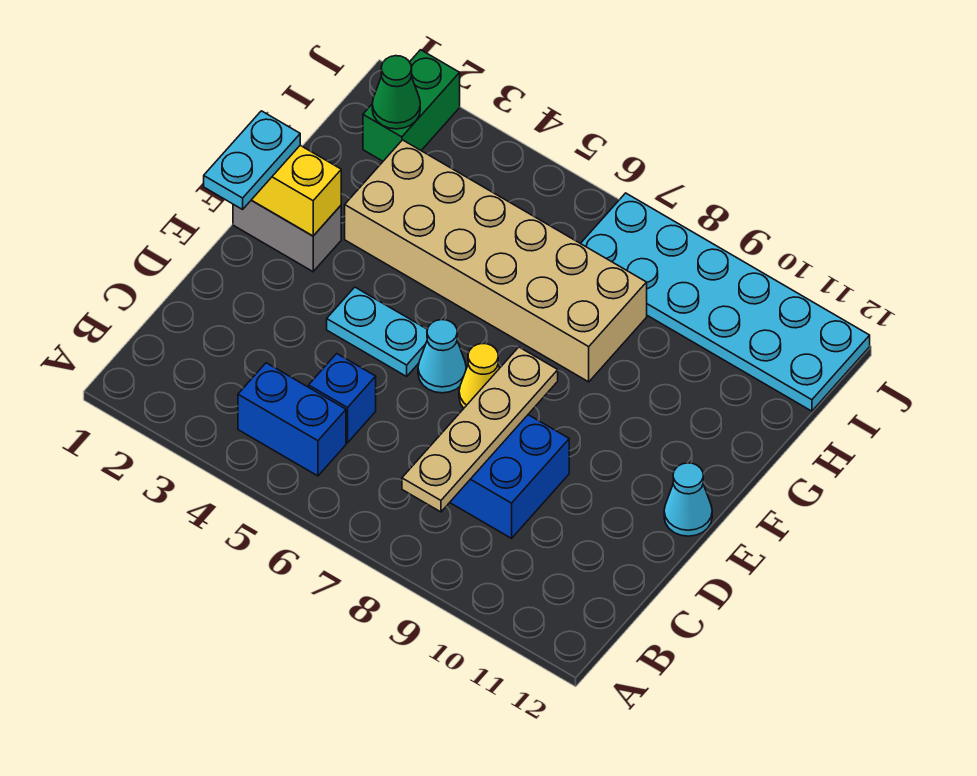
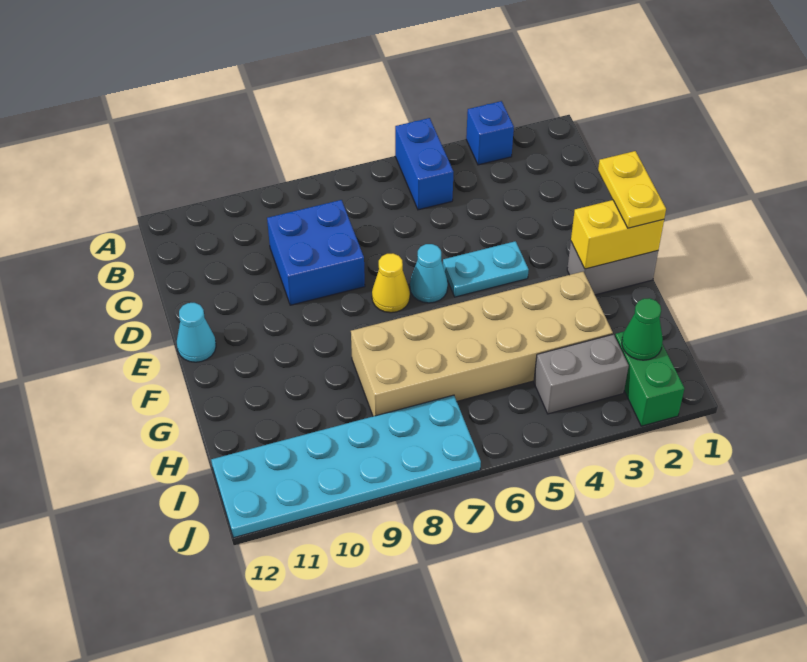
blue brick B4:B5 level 1 -> blue brick A5:B5 level 1
tan plate B8:E8 level 2 -> none
blue brick C5 level 1 -> blue brick A3 level 1
cyan plate E1:F1 level 3 -> yellow plate E1:F1 level 3
none -> grey brick I3:I4 level 1

